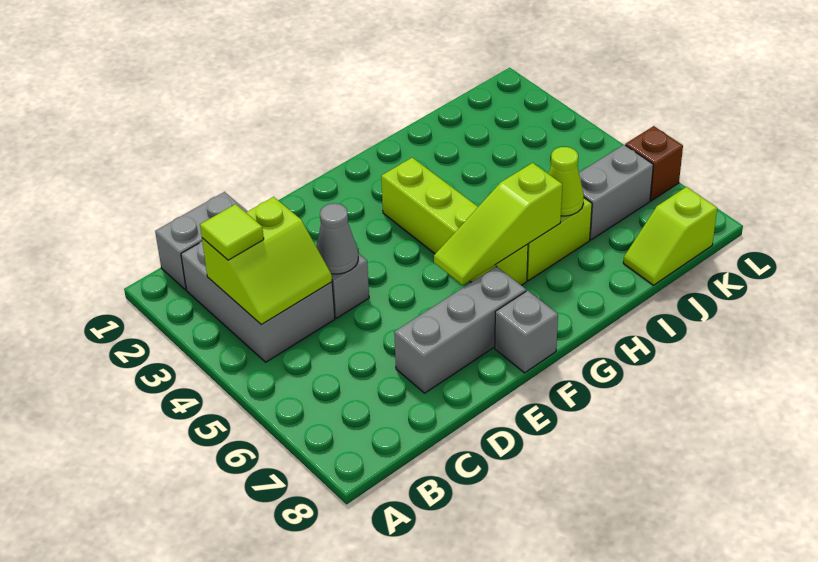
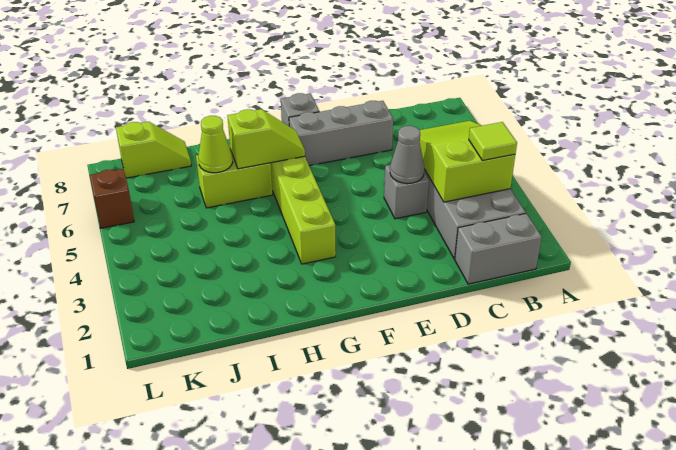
lime slope B3:C4 level 2 top 3 -> lime slope B3:C5 level 2 top 3
lime slope F6:H6 level 2 top H -> lime slope G6:H6 level 2 top H
grey brick J6:K6 level 1 -> none

